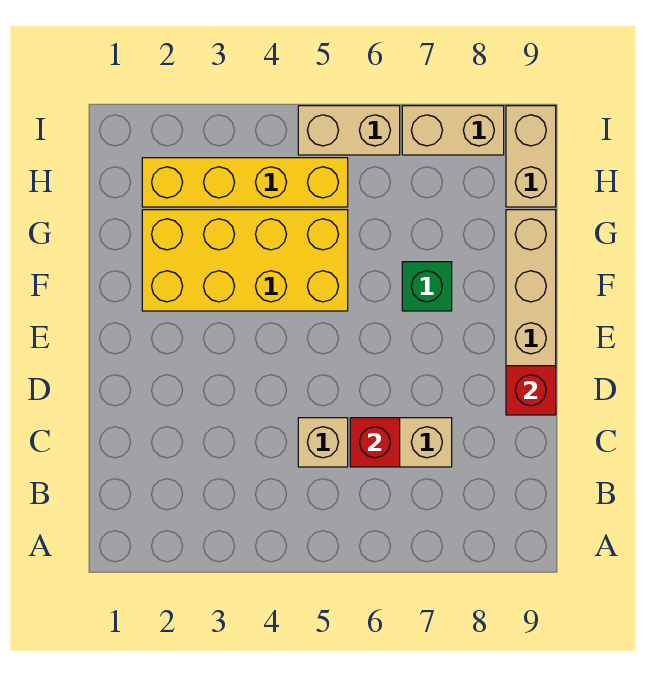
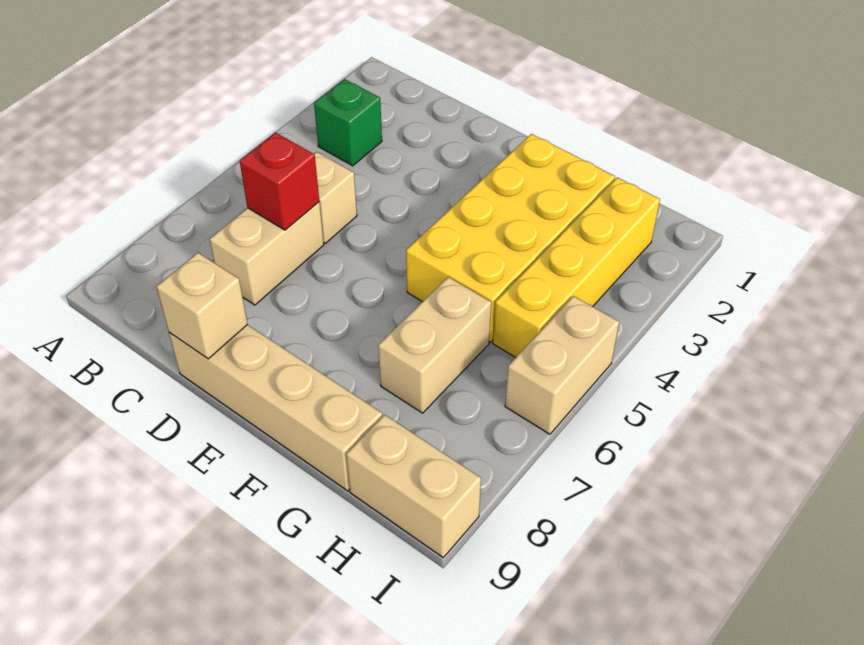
red brick D9 level 2 -> tan brick D9 level 2
green brick F7 level 1 -> green brick B3 level 1
tan brick I7:I8 level 1 -> tan brick G6:G7 level 1

